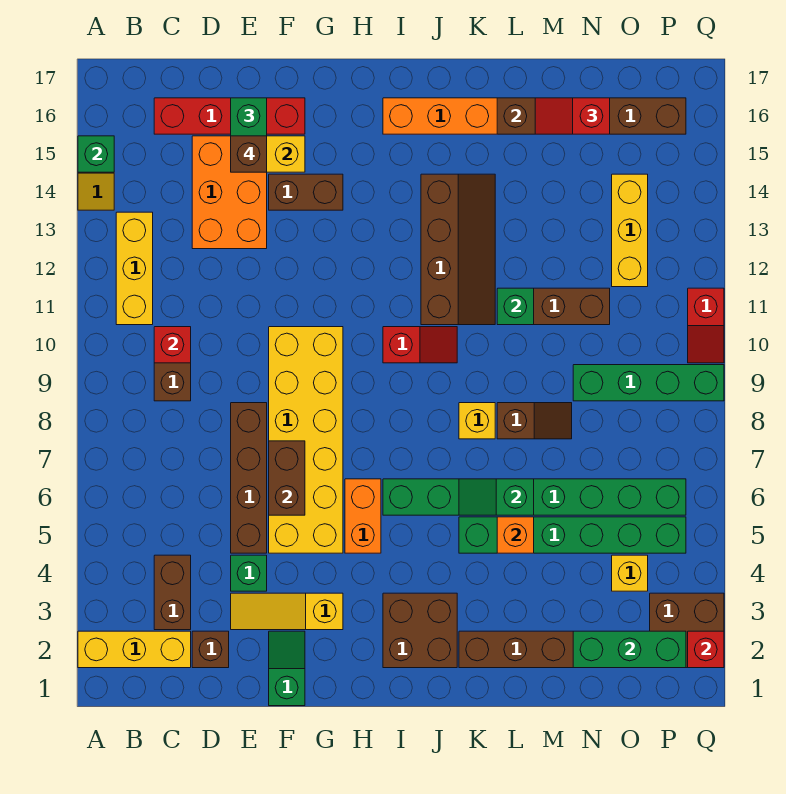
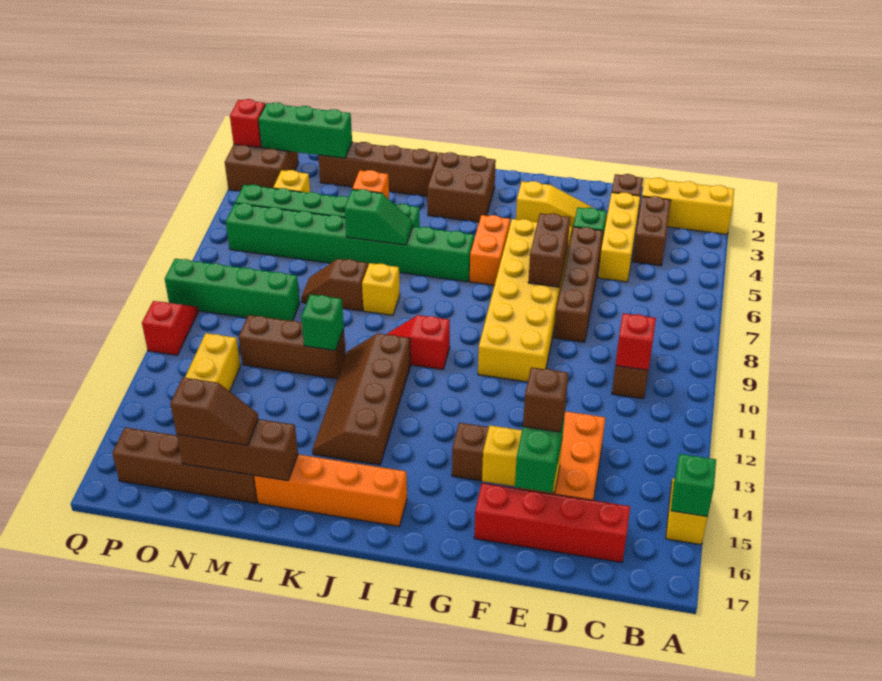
yellow brick B11:B13 level 1 -> yellow brick D3:D5 level 1
green slope F1:F2 level 1 top 1 -> none
red slope M16:N16 level 3 top N -> brown slope M16:N16 level 3 top N

